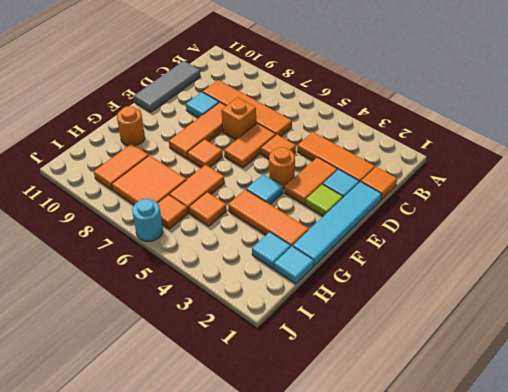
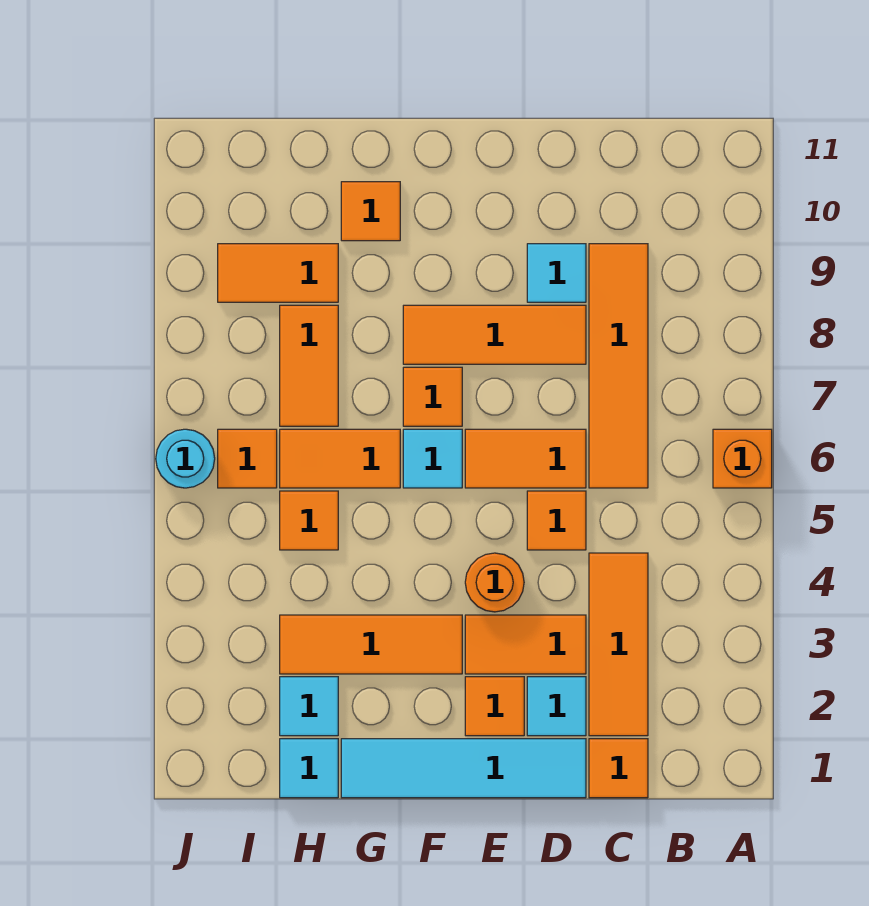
grey tile C11:E11 level 1 -> none
orange brick D7 level 1 -> orange brick A6 level 1
lime tile E2 level 1 -> orange tile E2 level 1
cyan tile F4 level 1 -> cyan tile F6 level 1
orange tile G2:G4 level 1 -> orange tile F3:H3 level 1
orange round brick G10 level 1 -> orange tile G10 level 1
orange tile H7:I8 level 1 -> orange tile H7:H8 level 1

